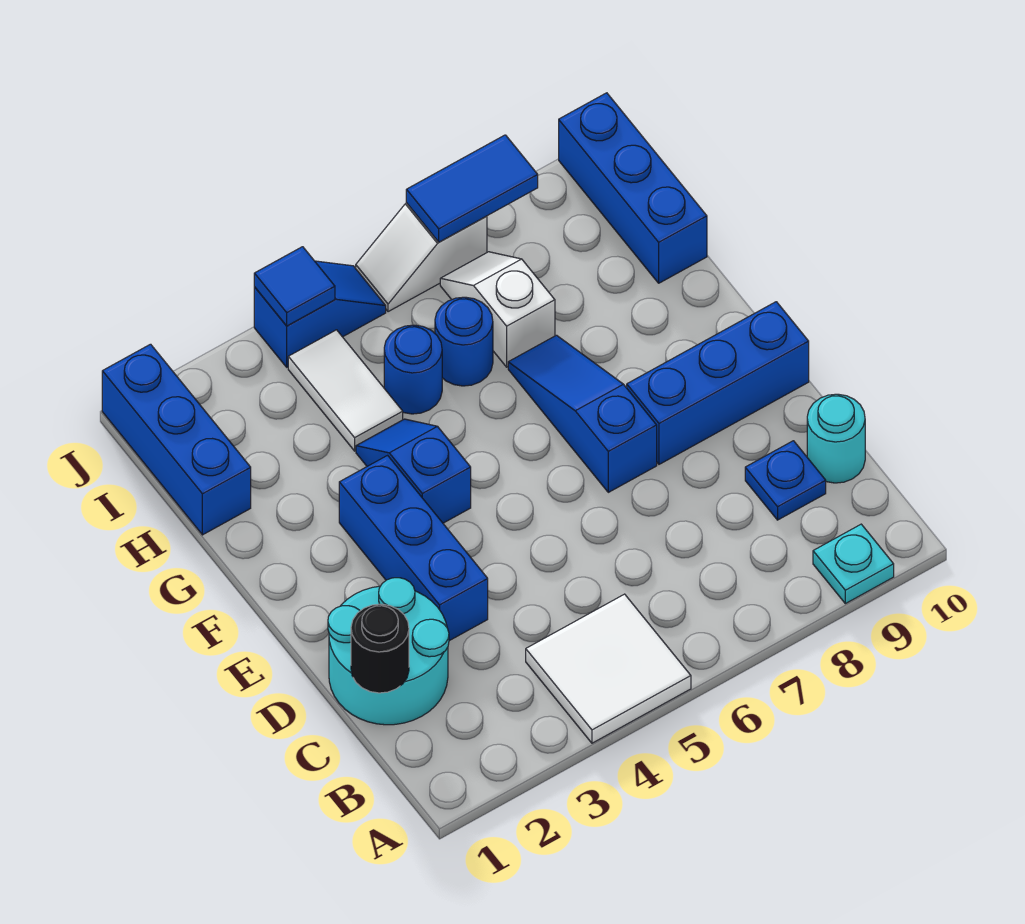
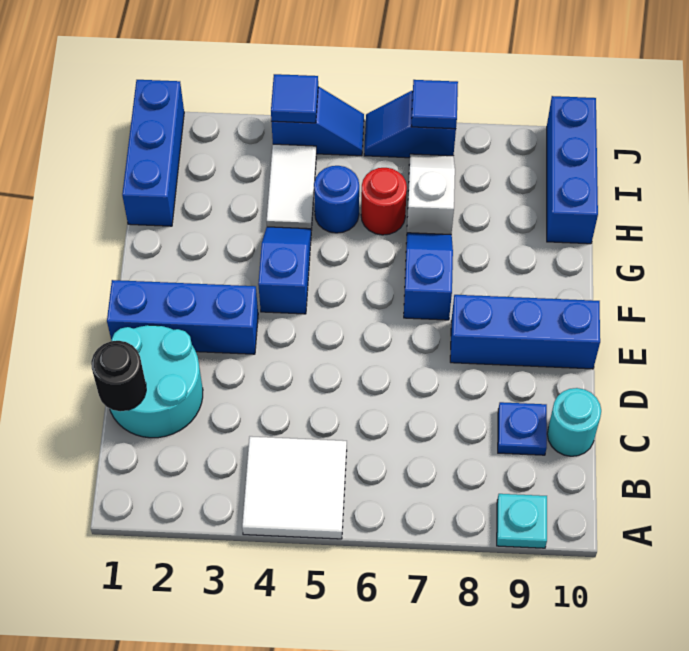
blue brick D3:F3 level 1 -> blue brick E1:E3 level 1
blue slope E7:G7 level 1 top E -> blue slope F7:G7 level 1 top F
blue round brick H6 level 1 -> red round brick H6 level 1
white slope J6:J7 level 1 top 7 -> blue slope J6:J7 level 1 top 7
blue tile J7:J8 level 2 -> blue tile J7 level 2

